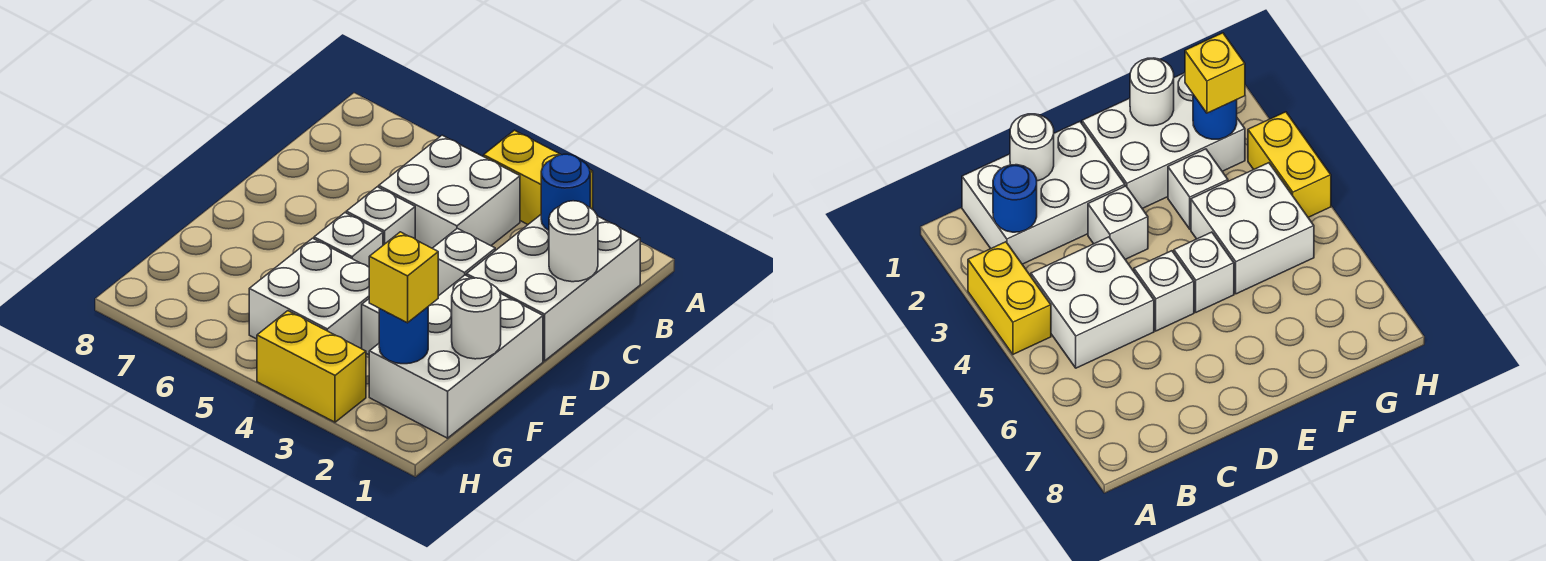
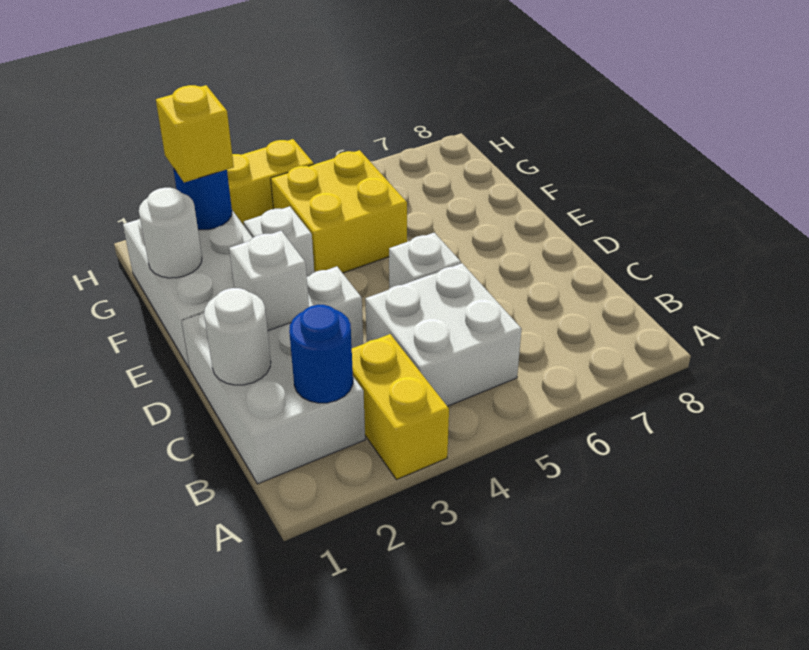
yellow brick A3:A4 level 1 -> yellow brick A3:B3 level 1
white brick E5 level 1 -> white brick D2 level 2
white brick F4:G5 level 1 -> yellow brick F4:G5 level 1

